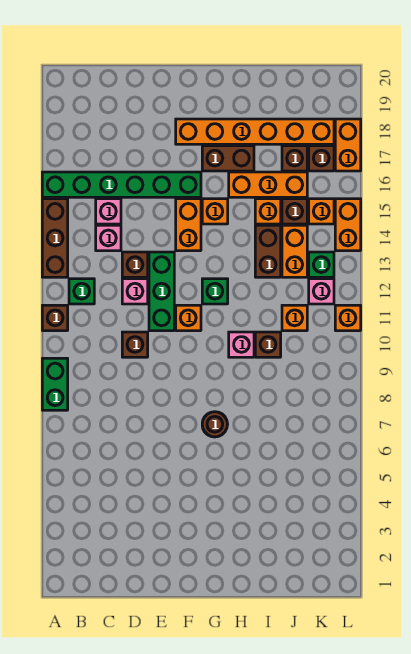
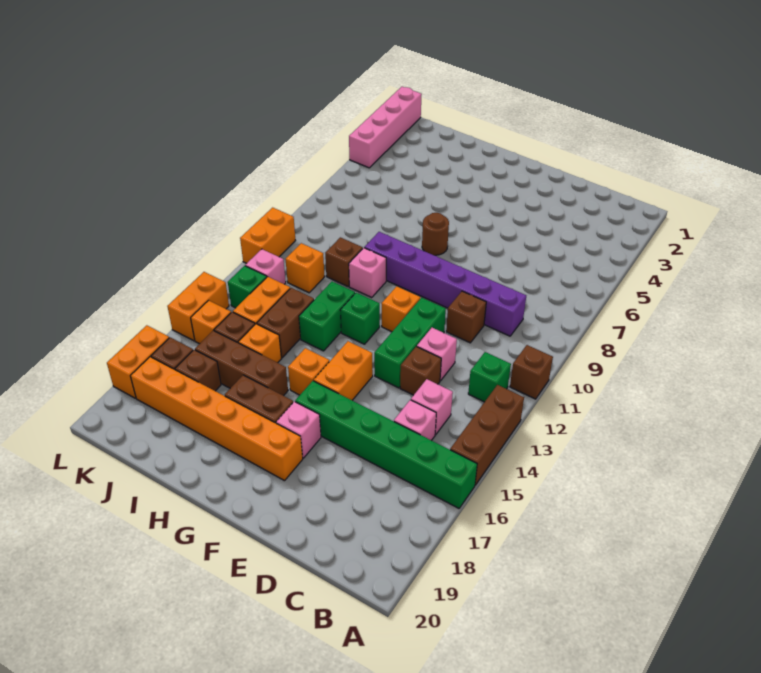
green brick A8:A9 level 1 -> green brick H12:H13 level 1
none -> purple brick C9:H9 level 1
none -> pink brick F17 level 1
orange brick H16:J16 level 1 -> brown brick H16:J16 level 1
none -> pink brick L1:L4 level 1
orange brick L11 level 1 -> orange brick L10:L11 level 1

